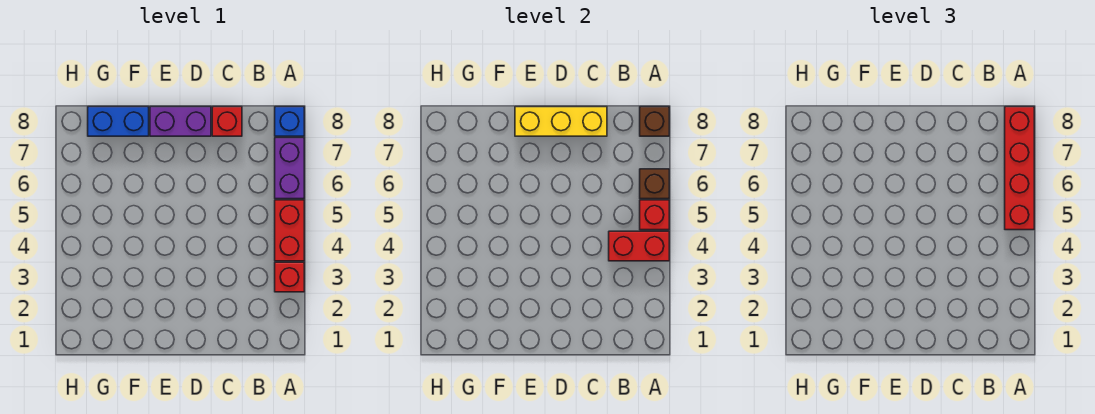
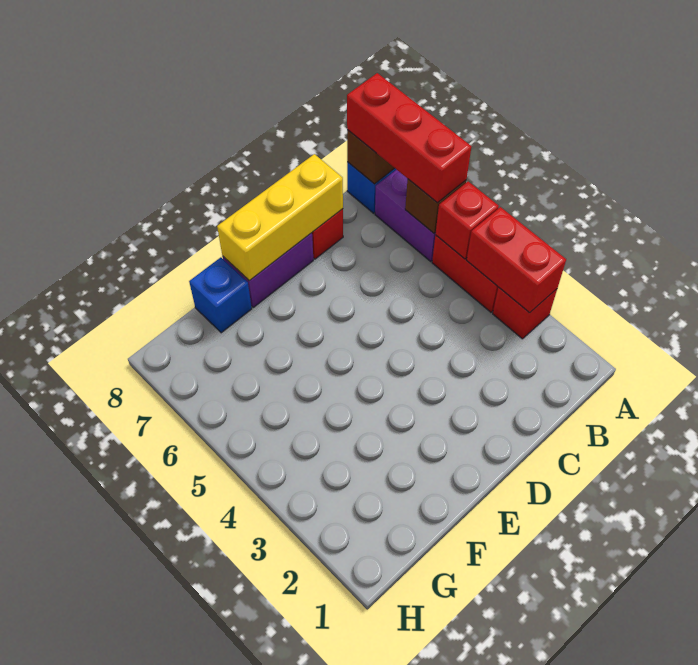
red brick A4:B4 level 2 -> red brick A3:A4 level 2
red brick A5:A8 level 3 -> red brick A6:A8 level 3
blue brick F8:G8 level 1 -> blue brick F8 level 1

